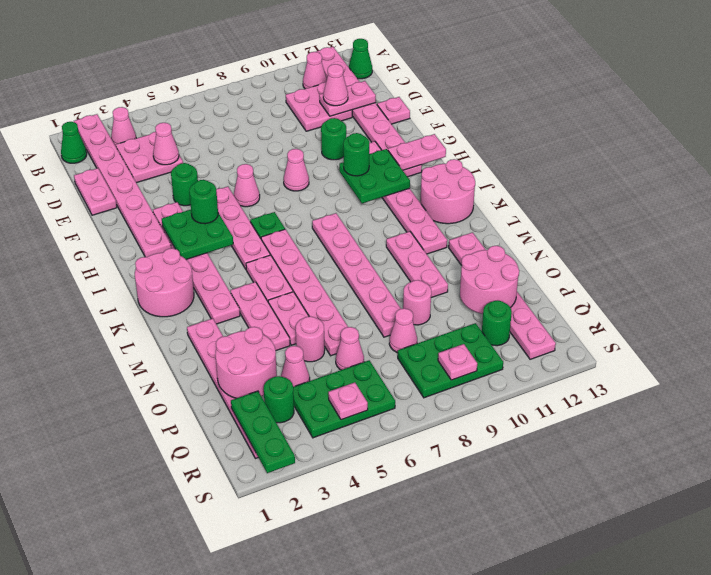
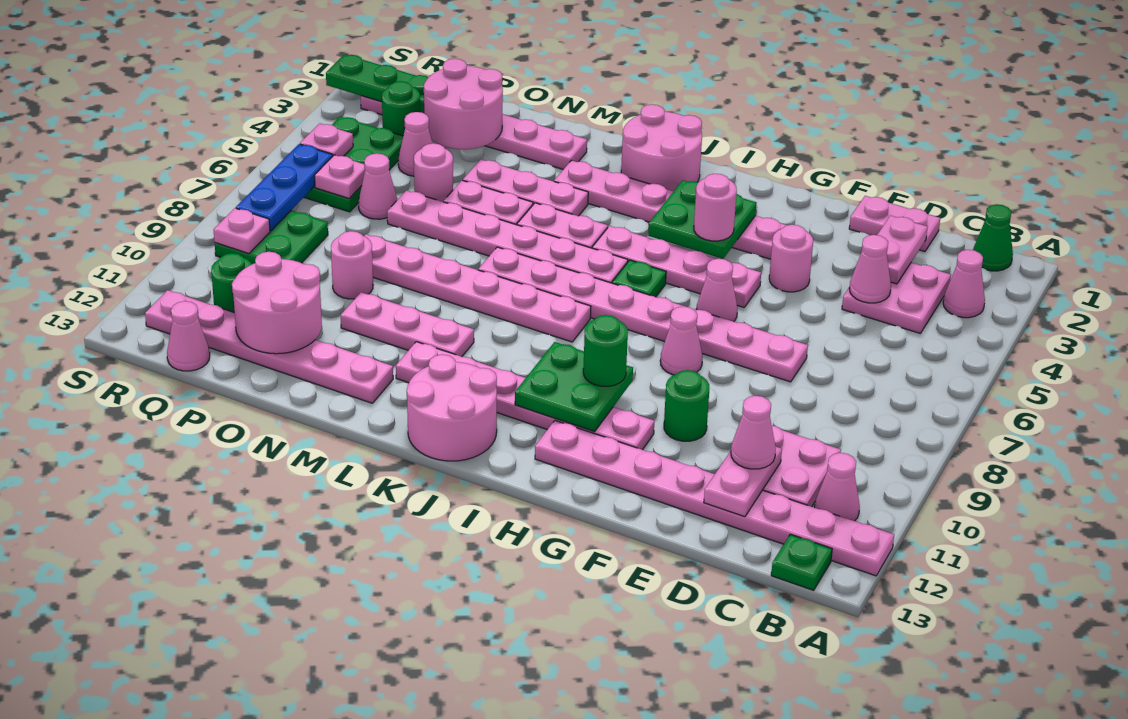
pink plate A2:H2 level 1 -> pink plate E7:L7 level 1
green cone B13 level 1 -> green plate B13 level 1
pink plate E13 level 1 -> pink plate Q6 level 2
green round brick F4 level 1 -> pink round brick F4 level 1
green round brick H4 level 3 -> pink round brick H4 level 3
pink plate H12:H13 level 2 -> pink plate D2:D3 level 2
pink cone P8 level 1 -> pink cone Q13 level 1
green plate Q8:R10 level 1 -> green plate Q8:R9 level 1
none -> blue plate R6:R8 level 2

